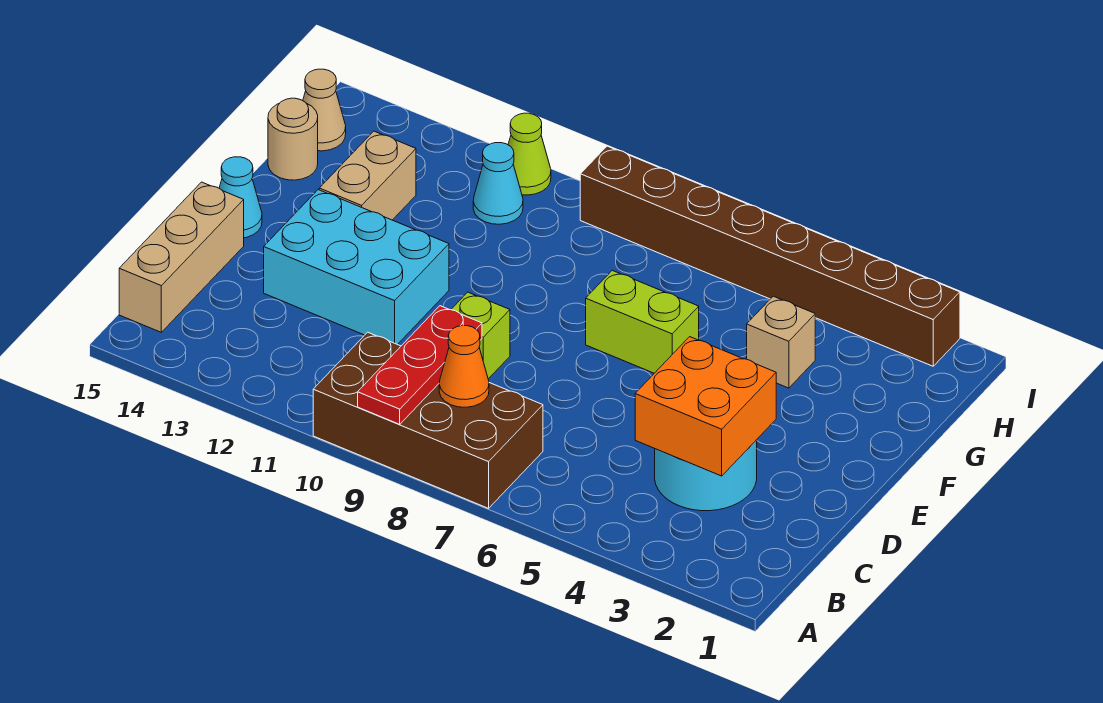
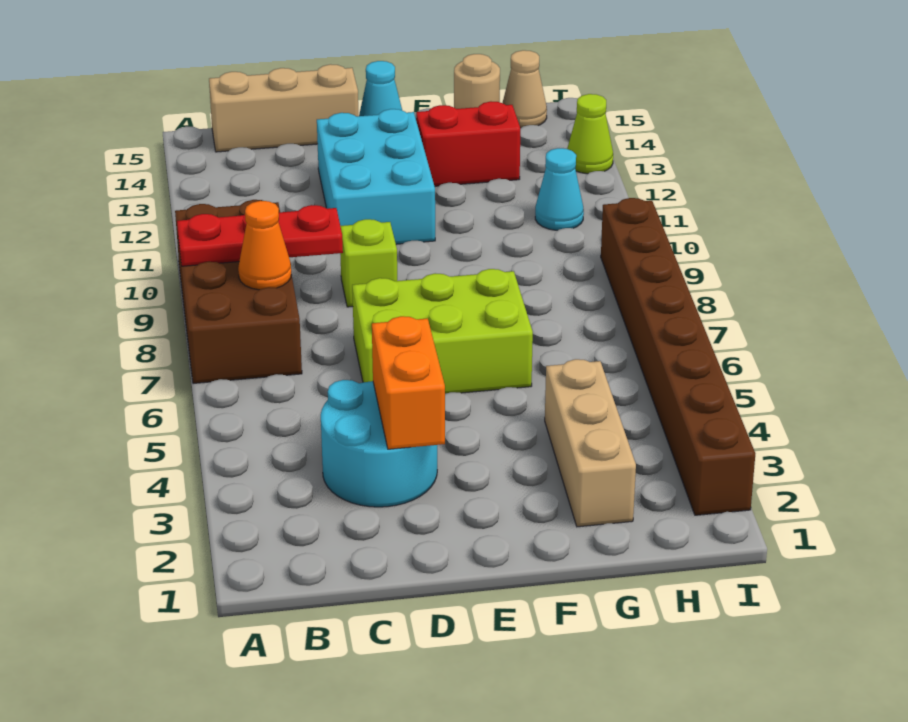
orange brick C3:D4 level 2 -> orange brick D3:D4 level 2
lime brick F6:F7 level 1 -> lime brick D6:F7 level 1
tan brick F13:G13 level 1 -> red brick F13:G13 level 1
tan brick G4 level 1 -> tan brick G2:G4 level 1
lime cone I11 level 1 -> lime cone I13 level 1

